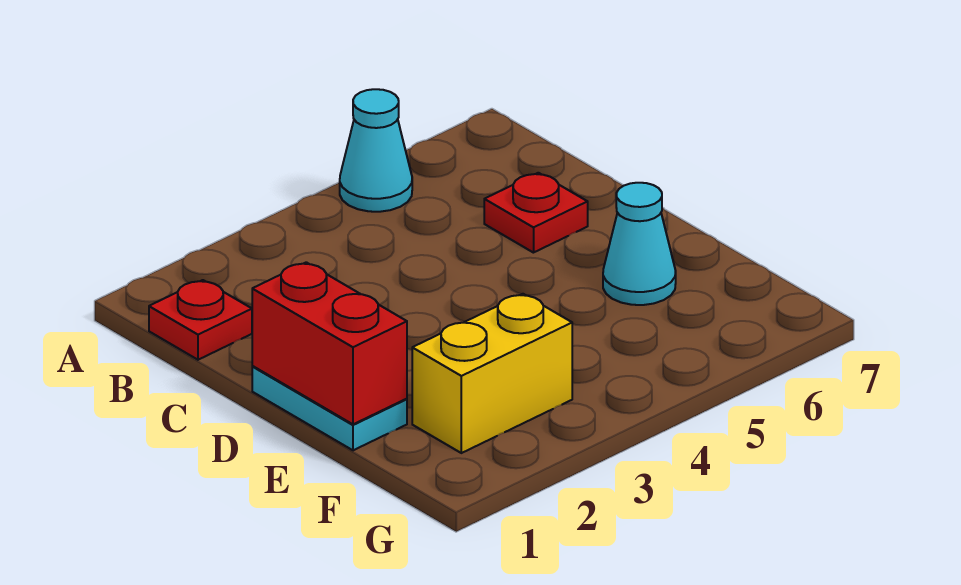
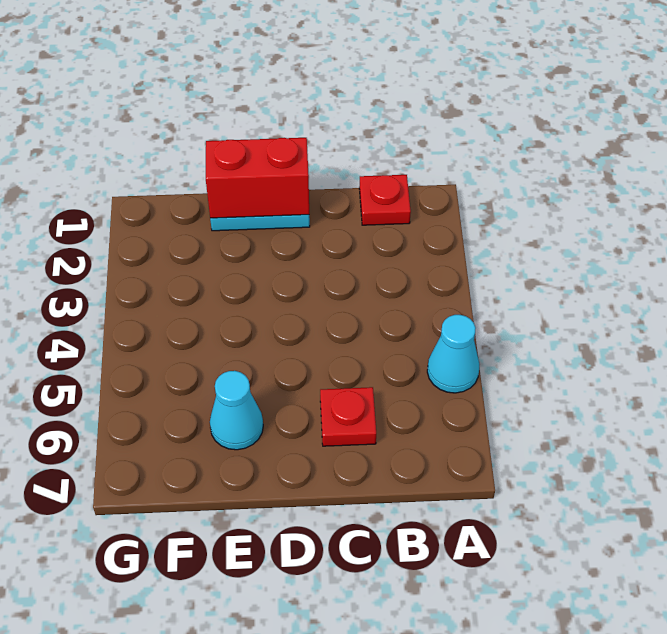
yellow brick F2:F3 level 1 -> none

